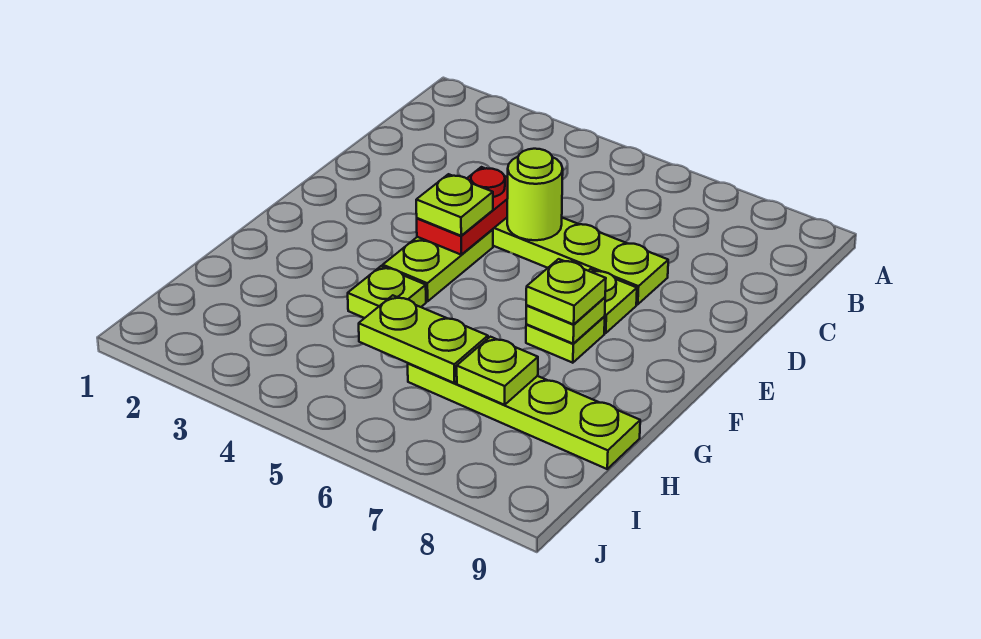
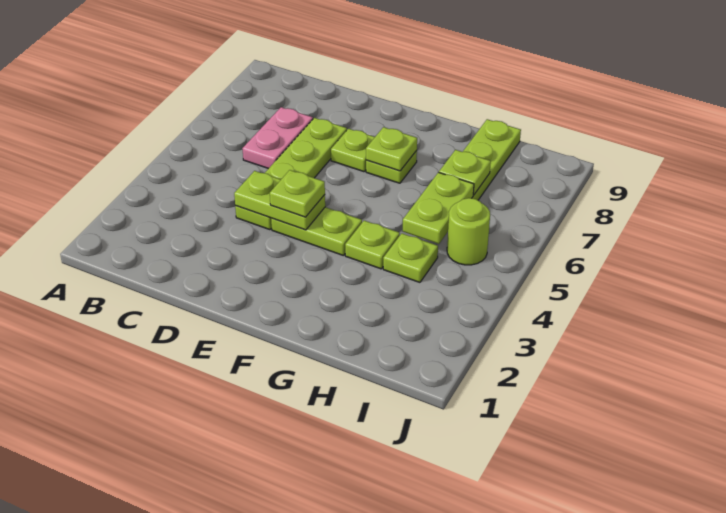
none -> pink plate C6:C7 level 1
red plate D4:E4 level 2 -> lime plate D4:E4 level 2
lime round brick D5 level 2 -> lime round brick I5 level 1
lime plate F7 level 3 -> lime plate H4 level 1

